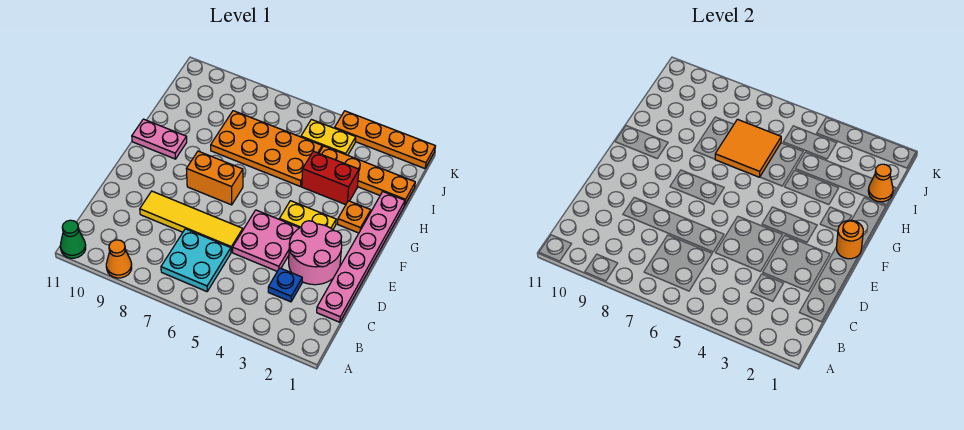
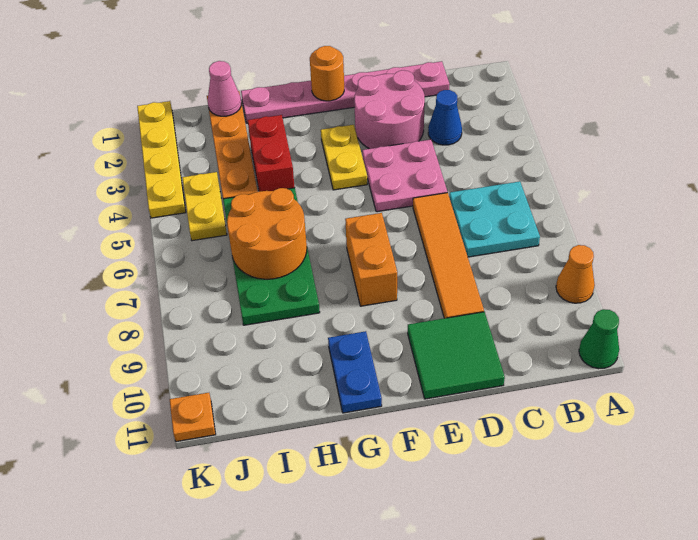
blue plate C3 level 1 -> blue cone C3 level 1
yellow tile D6:D9 level 1 -> orange tile D6:D9 level 1
none -> green tile D10:E11 level 1
orange plate G2 level 1 -> orange plate K11 level 1
pink plate G10:G11 level 1 -> blue plate G10:G11 level 1
orange plate H5:I8 level 1 -> green plate H5:I8 level 1
orange tile H6:I7 level 2 -> orange round brick H6:I7 level 2
orange cone I1 level 2 -> pink cone I1 level 2
orange plate K1:K4 level 1 -> yellow plate K1:K4 level 1

